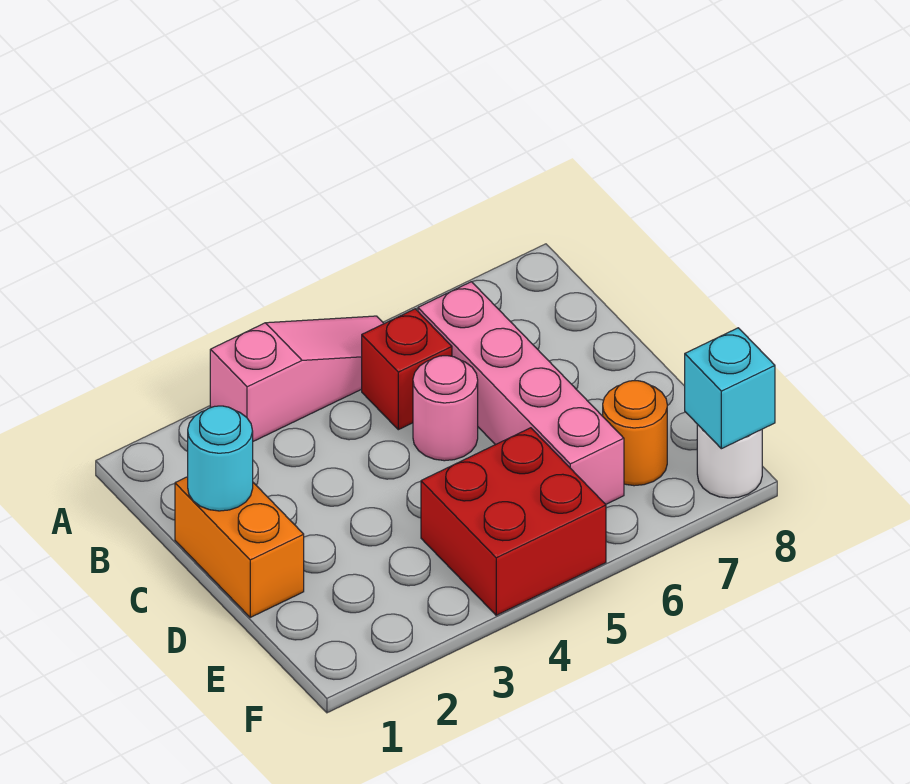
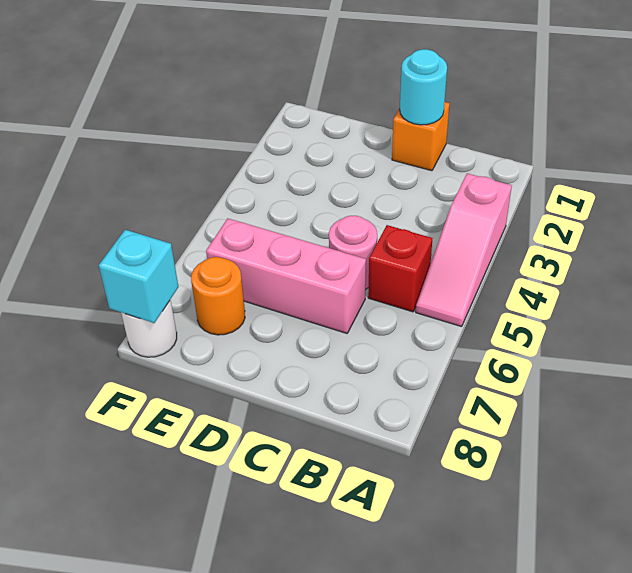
pink brick B6:E6 level 1 -> pink brick C6:E6 level 1
orange brick C1:D1 level 1 -> orange brick C1 level 1
red brick E4:F5 level 1 -> none

